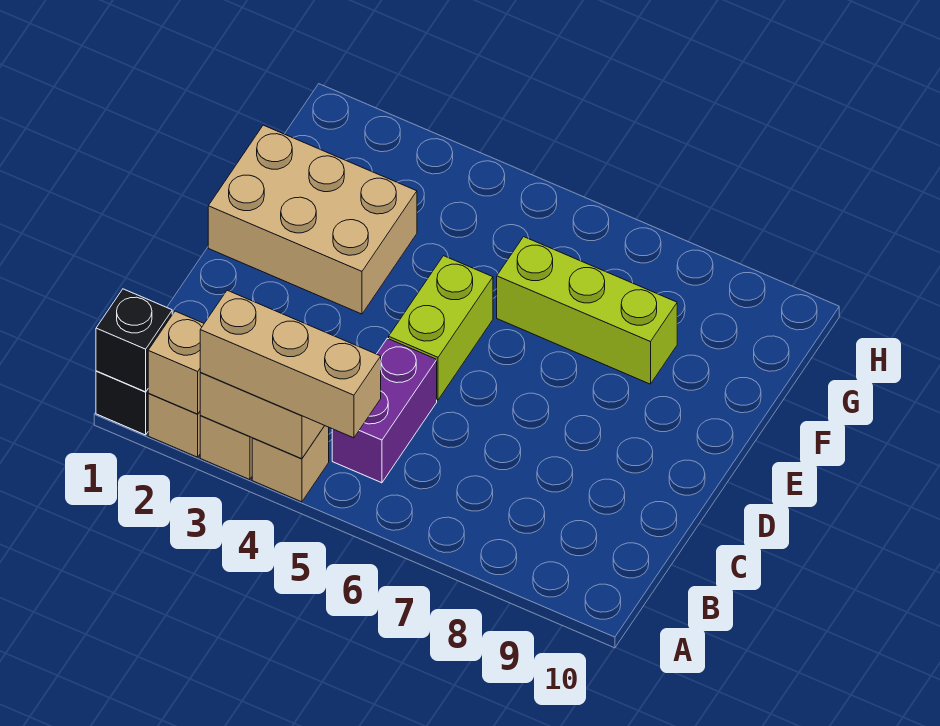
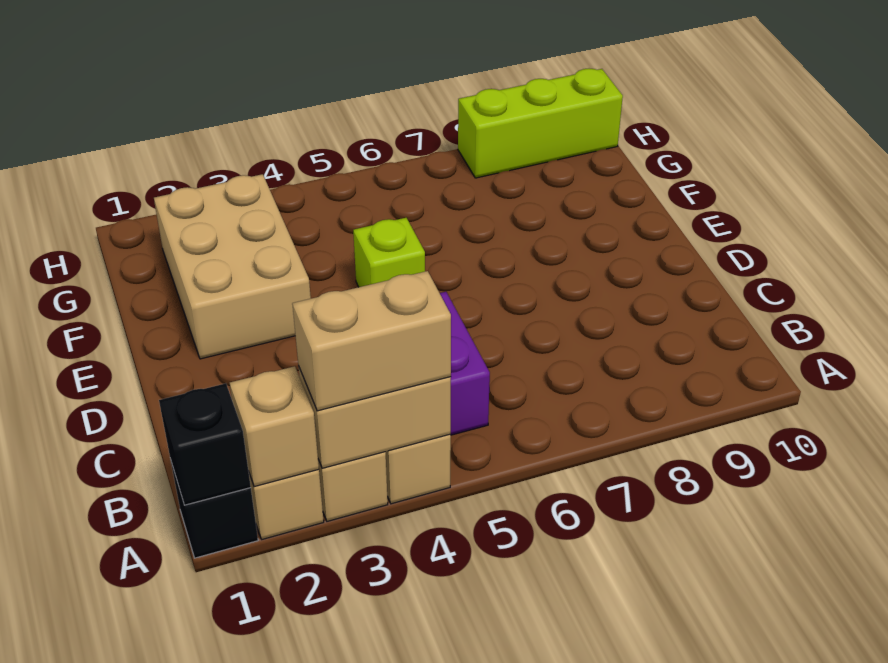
tan brick A3:A5 level 3 -> tan brick A3:A4 level 3
lime brick D5:E5 level 1 -> lime brick E5 level 1
tan brick E1:F3 level 1 -> tan brick E2:G3 level 1
lime brick F6:F8 level 1 -> lime brick H8:H10 level 1

